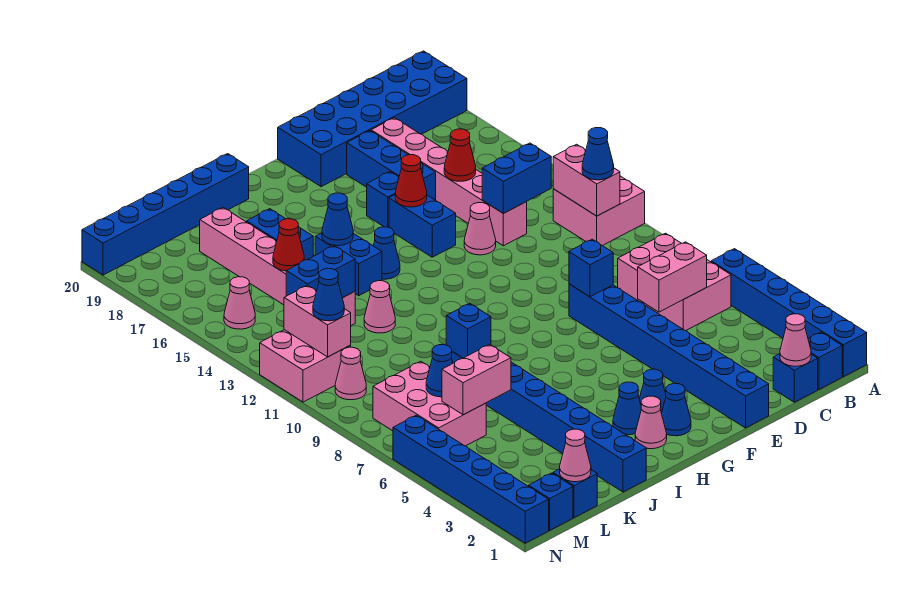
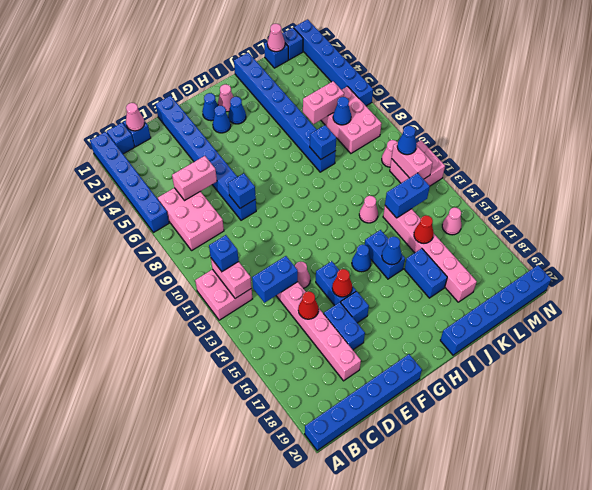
blue brick A19:F20 level 1 -> blue brick A20:F20 level 1
blue cone B11 level 3 -> blue brick B11 level 3
blue brick E16:E18 level 1 -> blue brick E16:E17 level 1

